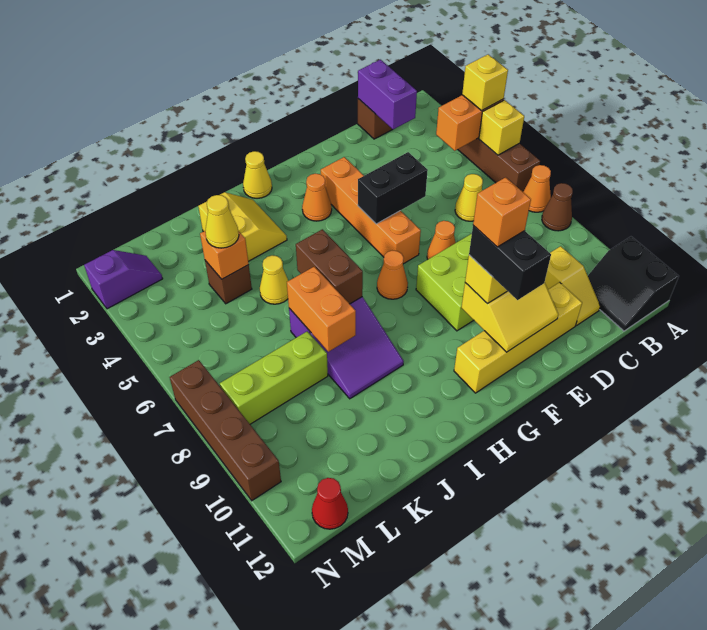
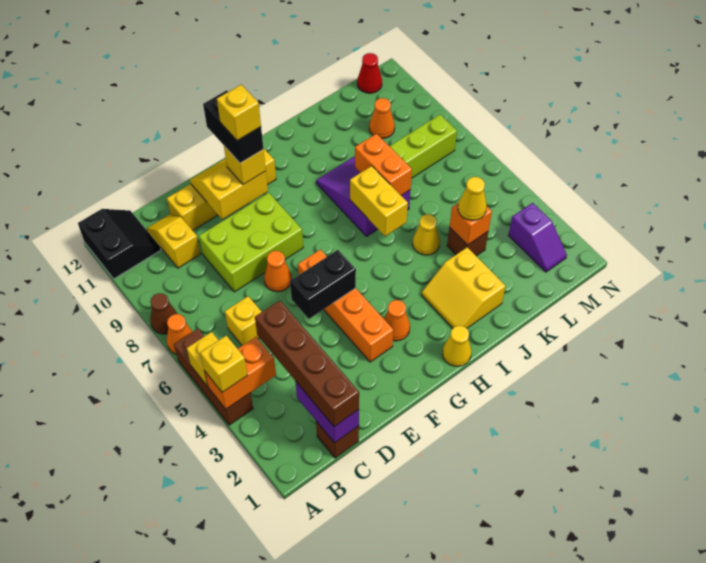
yellow cone C6 level 1 -> yellow brick C6 level 1
orange brick F10 level 5 -> yellow brick F10 level 5
orange cone G7 level 1 -> orange cone L10 level 1
brown brick I6:I7 level 2 -> yellow brick I6:I7 level 2
purple slope M2:N2 level 1 top N -> purple slope M2:M3 level 1 top 3
brown brick N7:N10 level 1 -> brown brick C1:C4 level 3

